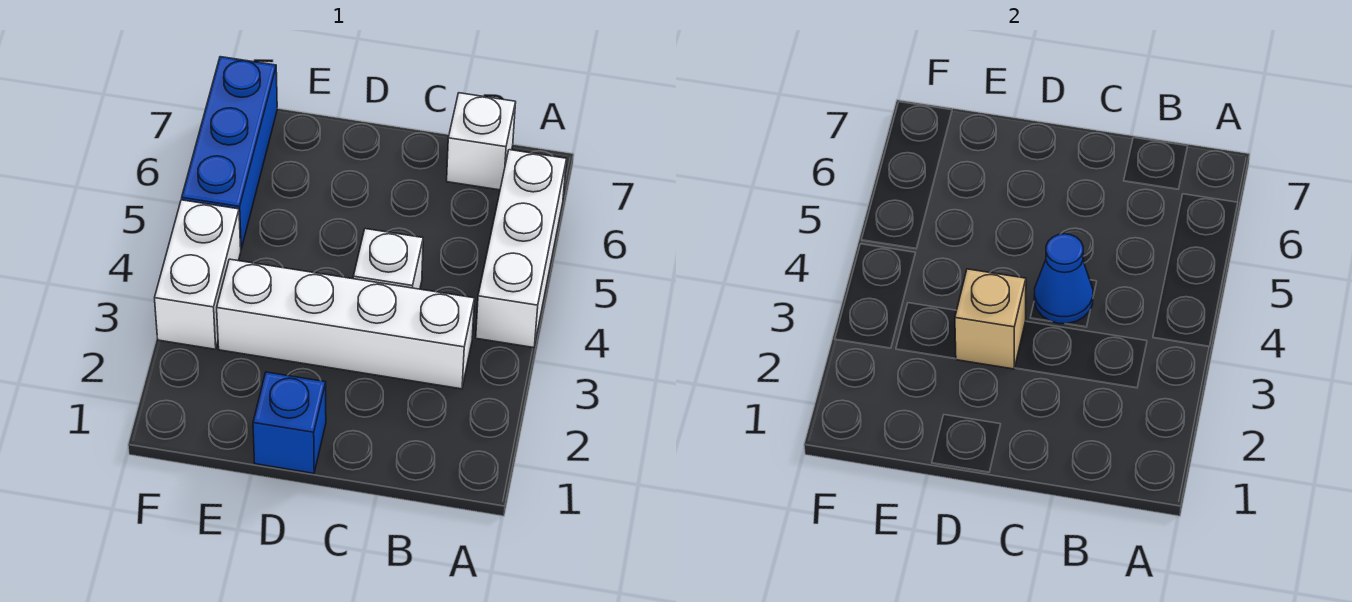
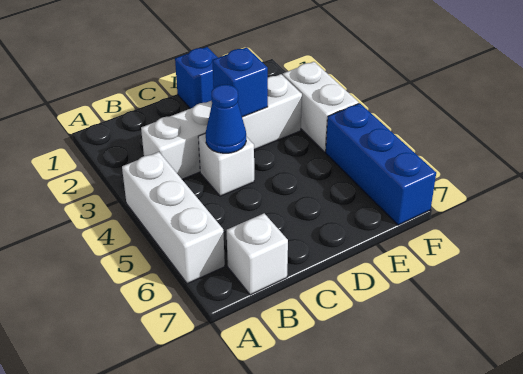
tan brick D3 level 2 -> blue brick D3 level 2

